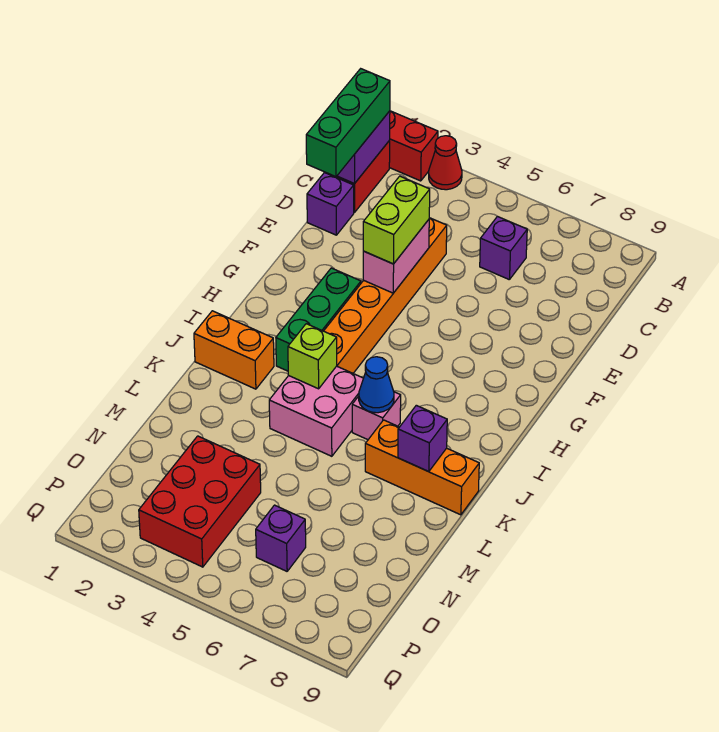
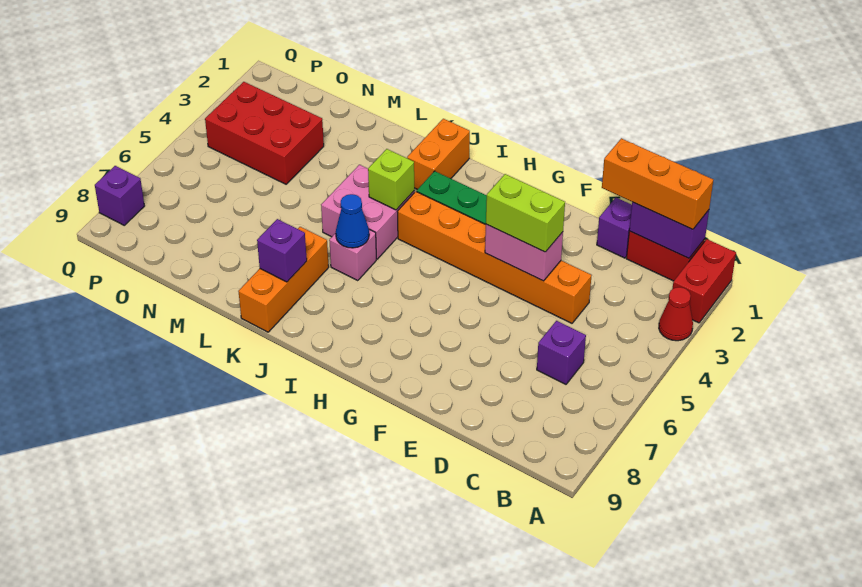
green brick B1:D1 level 3 -> orange brick B1:D1 level 3
purple brick O6 level 1 -> purple brick Q8 level 1

